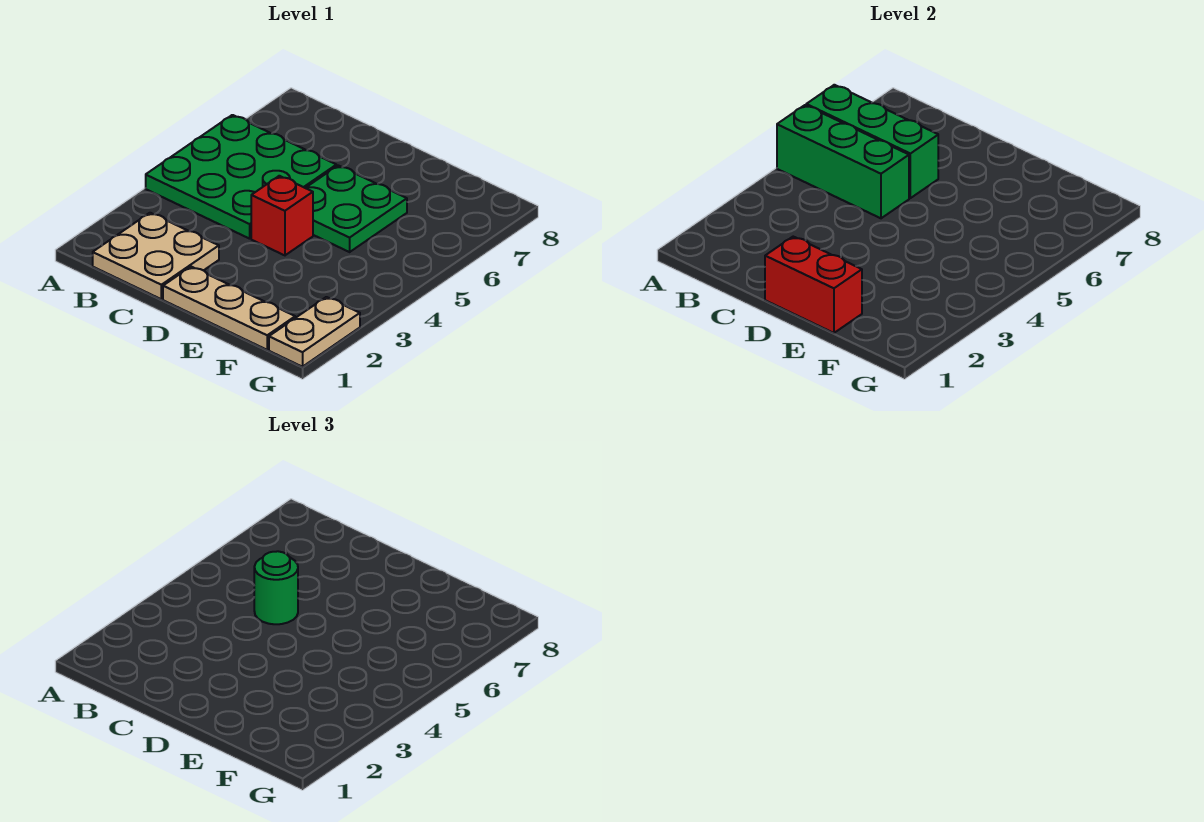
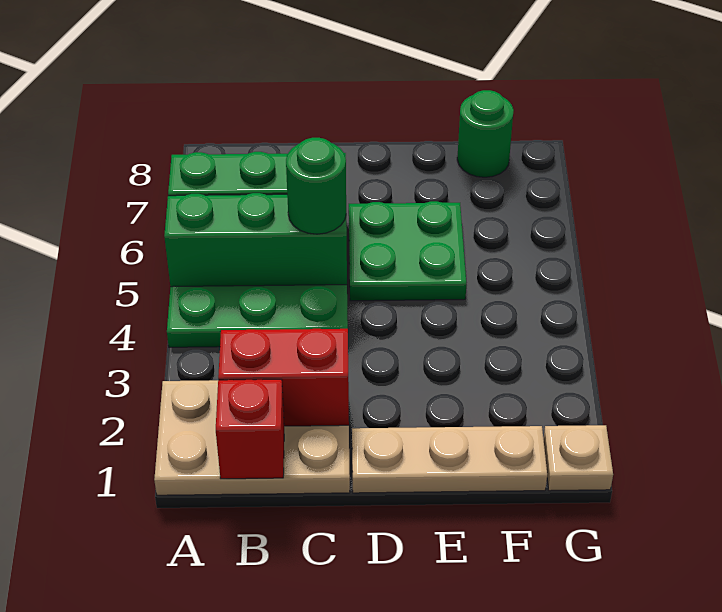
tan plate B1:C2 level 1 -> tan plate A1:C2 level 1
red brick D1:E1 level 2 -> red brick B2:C2 level 2
red brick D4 level 1 -> red brick B1 level 2
none -> green round brick F8 level 1
tan plate G1:G2 level 1 -> tan plate G1 level 1

